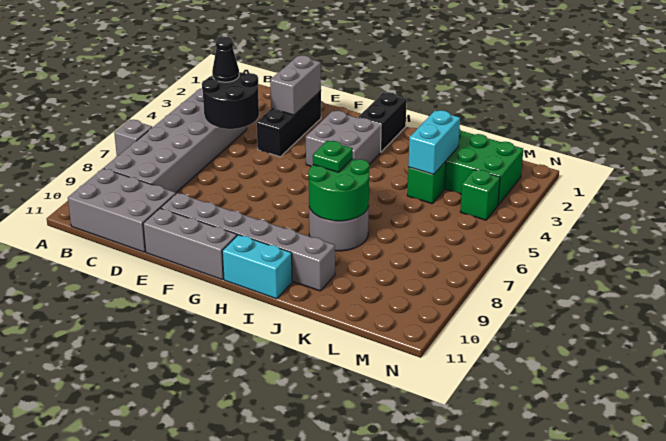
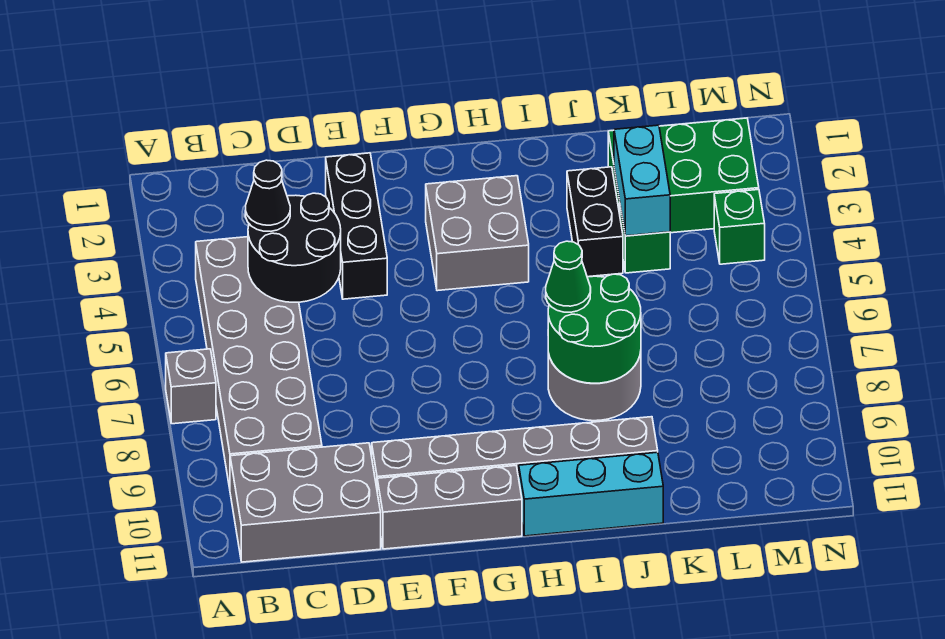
grey brick E2:E3 level 2 -> none
black brick H1:H2 level 1 -> black brick J3:J4 level 1
cyan brick H11:I11 level 1 -> cyan brick H11:J11 level 1
green plate I7 level 3 -> green cone I7 level 3

